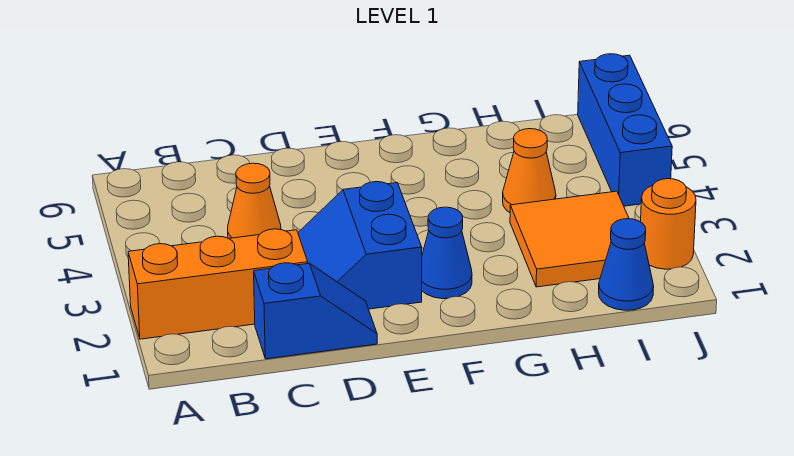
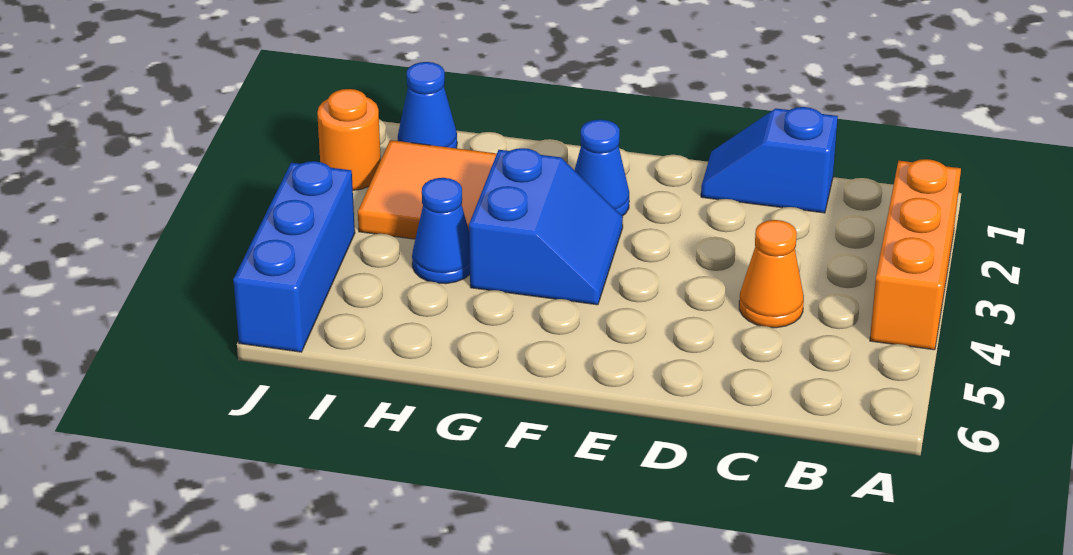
orange brick A2:C2 level 1 -> orange brick A2:A4 level 1
blue slope D2:E3 level 1 top E -> blue slope F3:G4 level 1 top G
orange cone H4 level 1 -> blue cone H4 level 1

